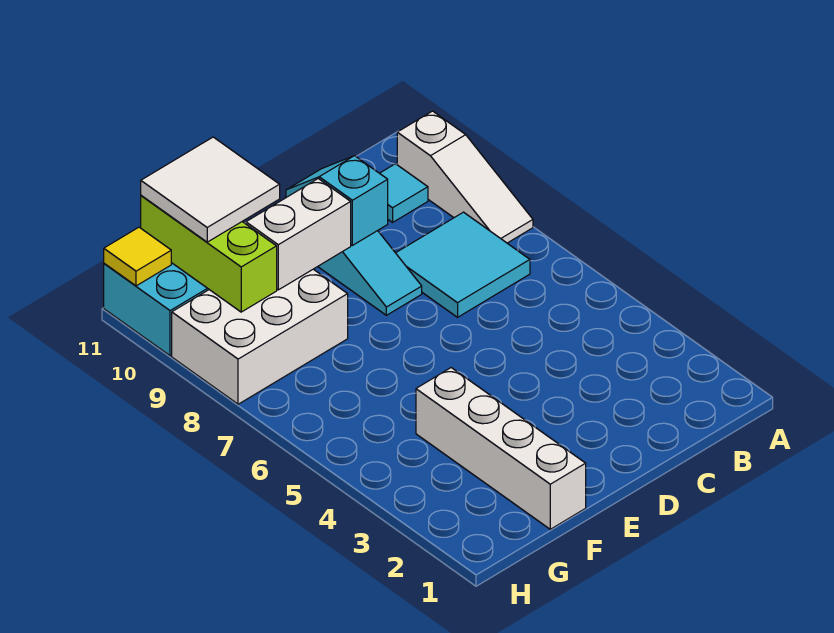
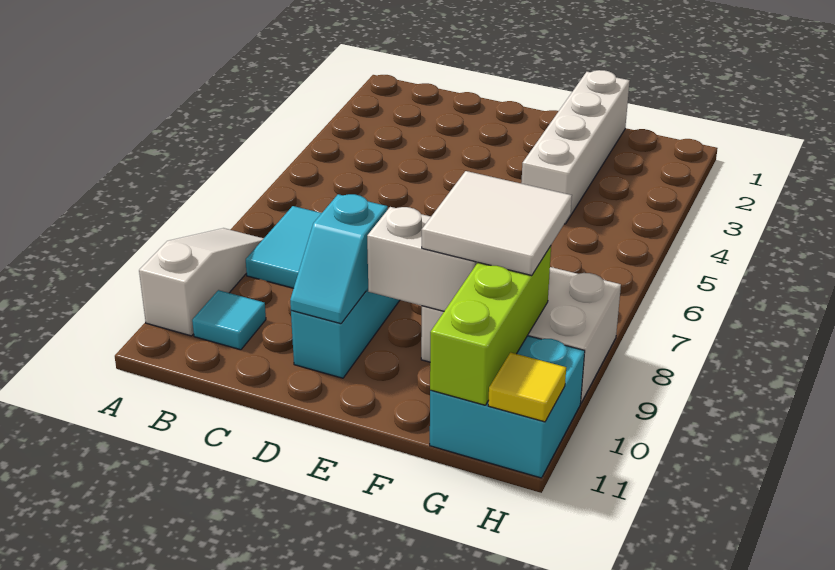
white tile F10:G11 level 3 -> white tile F8:G9 level 3

